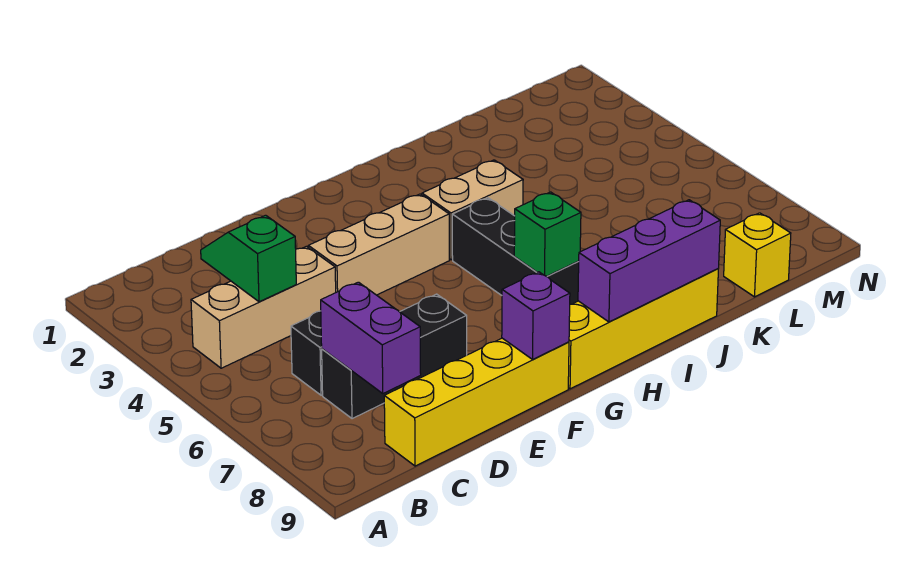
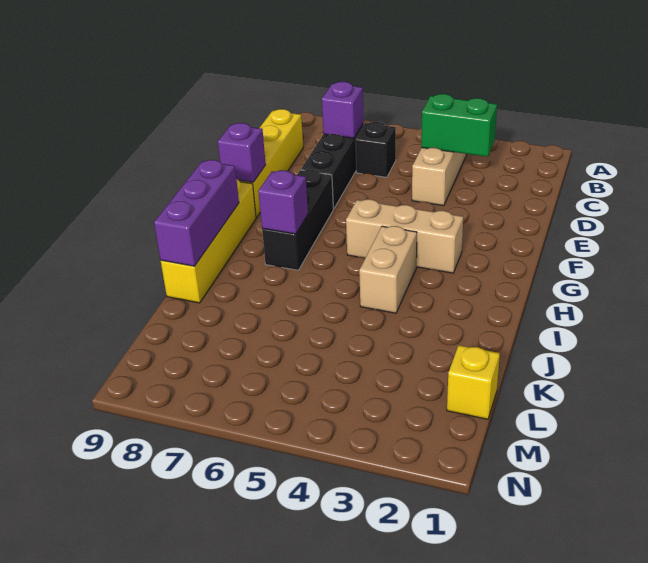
green slope C3:C4 level 2 top 4 -> green brick C3:C4 level 2
purple brick C7:C8 level 2 -> purple brick C7 level 2
tan brick E4:G4 level 1 -> tan brick G3:G5 level 1
black brick H5:H7 level 1 -> black brick F7:H7 level 1
green brick H7 level 2 -> purple brick H7 level 2
yellow brick L9 level 1 -> yellow brick L1 level 1

